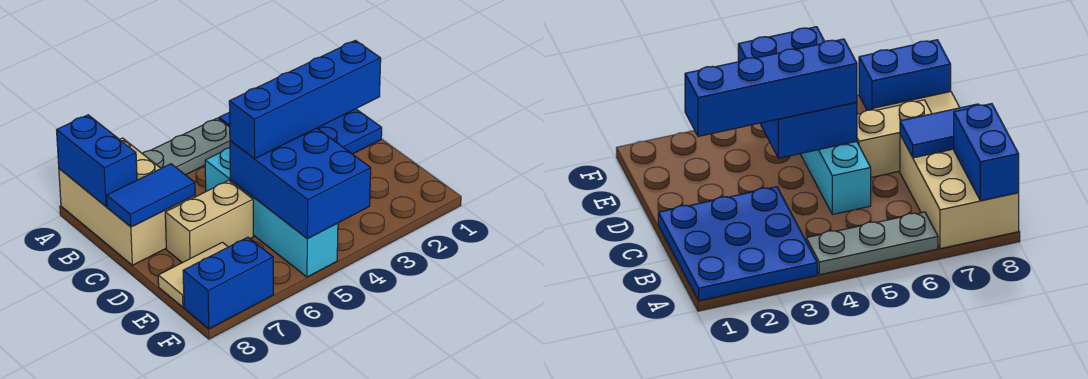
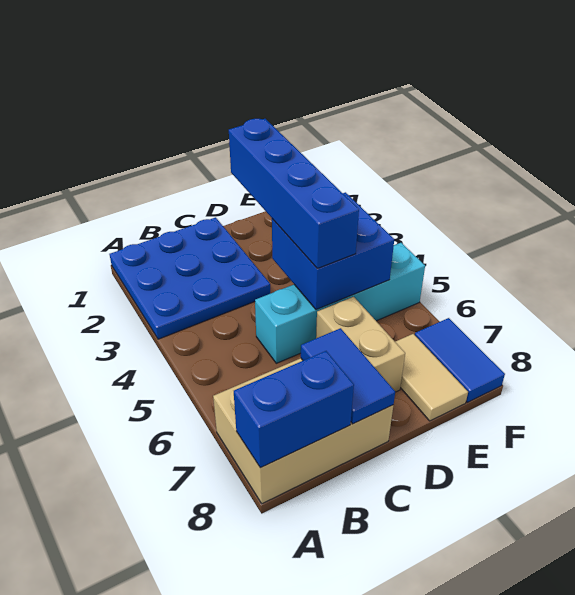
grey plate A4:A6 level 1 -> none
blue brick D4:F5 level 2 -> blue brick D4:E5 level 2
blue brick F7:F8 level 1 -> blue tile F7:F8 level 1

